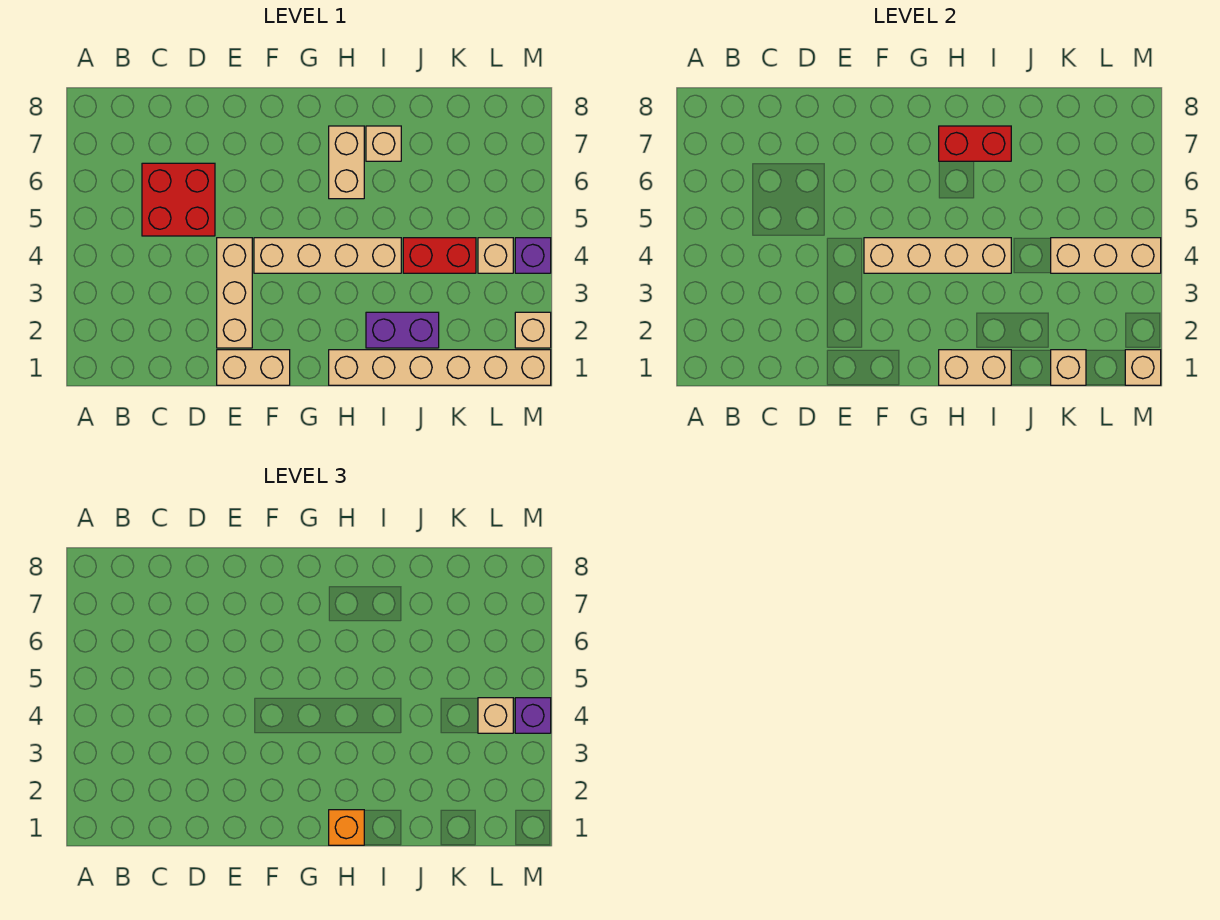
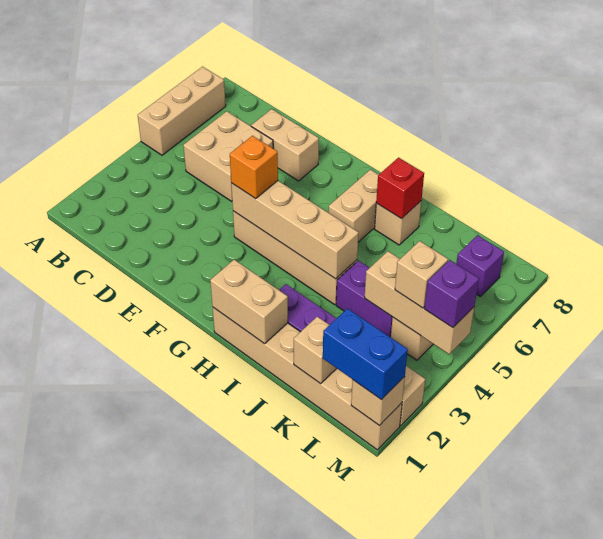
red brick C5:D6 level 1 -> tan brick C5:D6 level 1
tan brick E1:F1 level 1 -> tan brick D7:E7 level 1
tan brick E2:E4 level 1 -> tan brick A5:A7 level 1
orange brick H1 level 3 -> orange brick F4 level 3
red brick H7:I7 level 2 -> red brick I7 level 2
red brick J4:K4 level 1 -> purple brick J4:K4 level 1
none -> blue brick L1:M1 level 3
purple brick M4 level 1 -> purple brick L7 level 1

